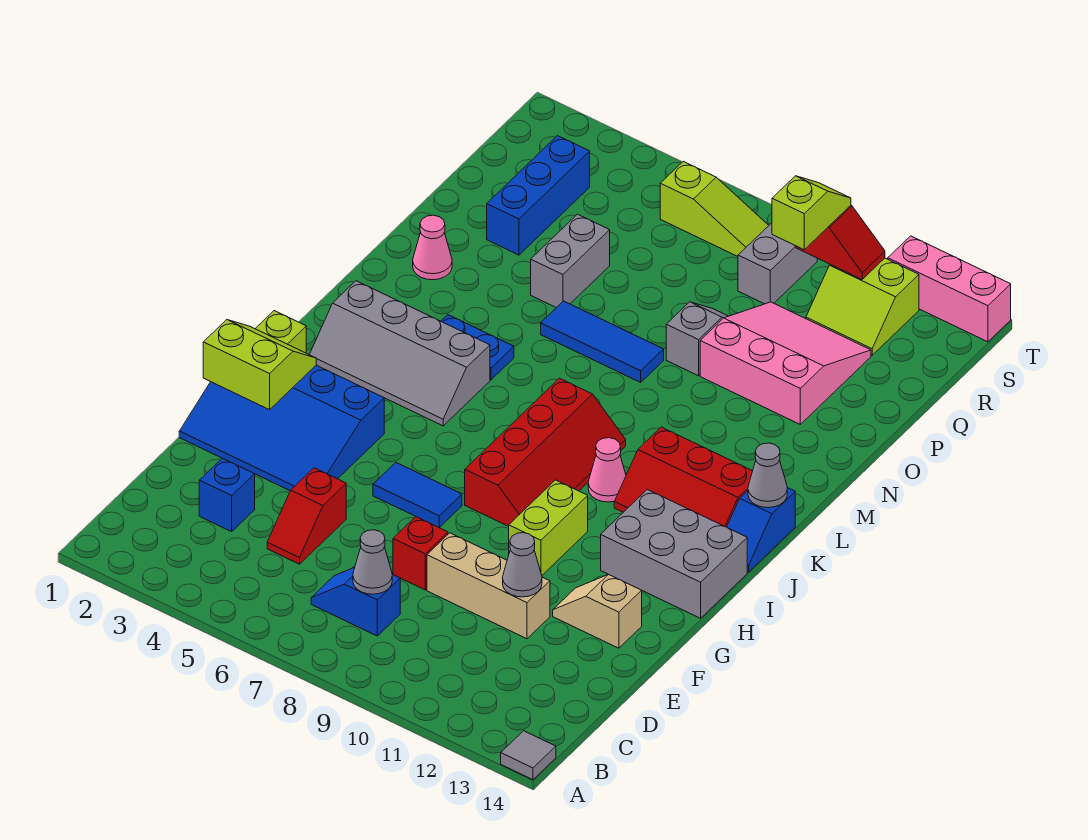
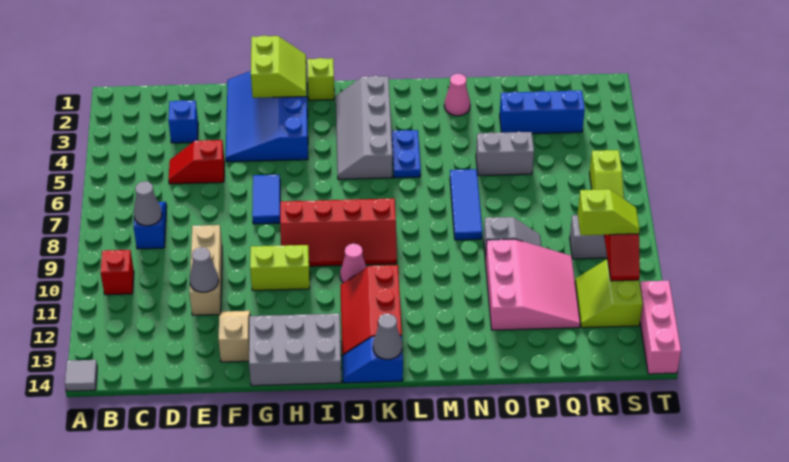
red brick E8 level 1 -> red brick B10 level 1
grey brick H12:I14 level 1 -> grey brick G13:I14 level 1

